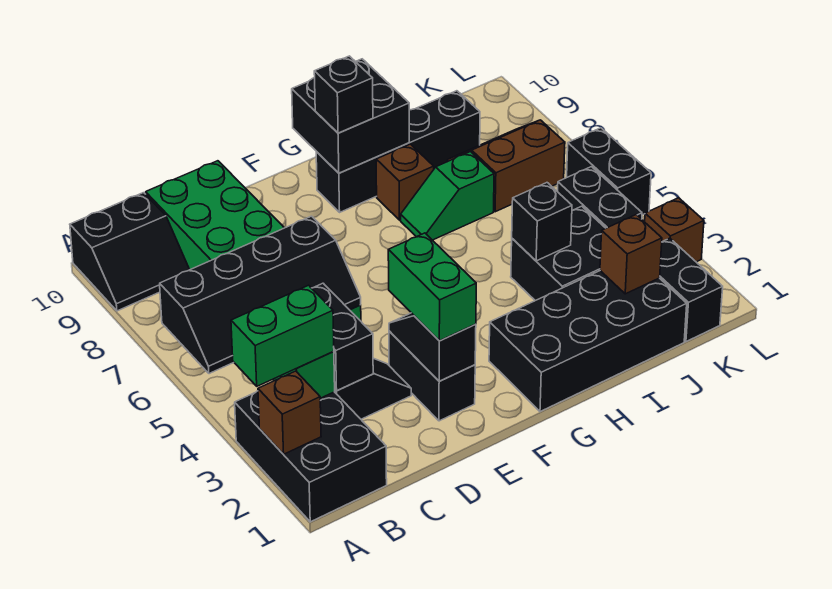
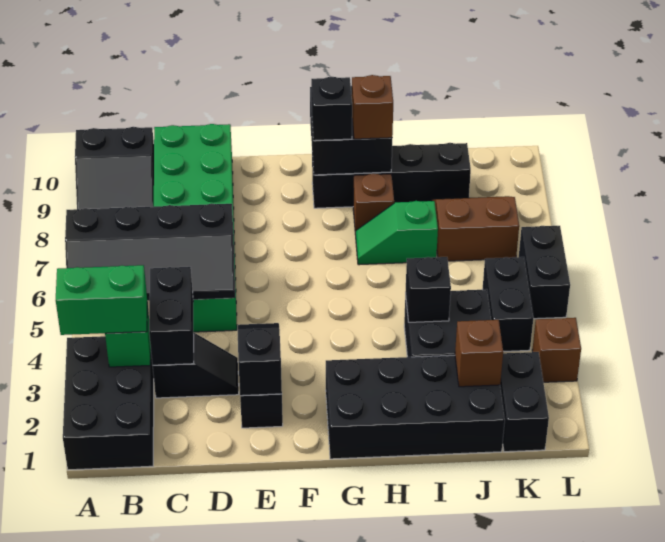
brown brick A2 level 2 -> brown brick H9 level 3
green brick E2:E3 level 3 -> none

